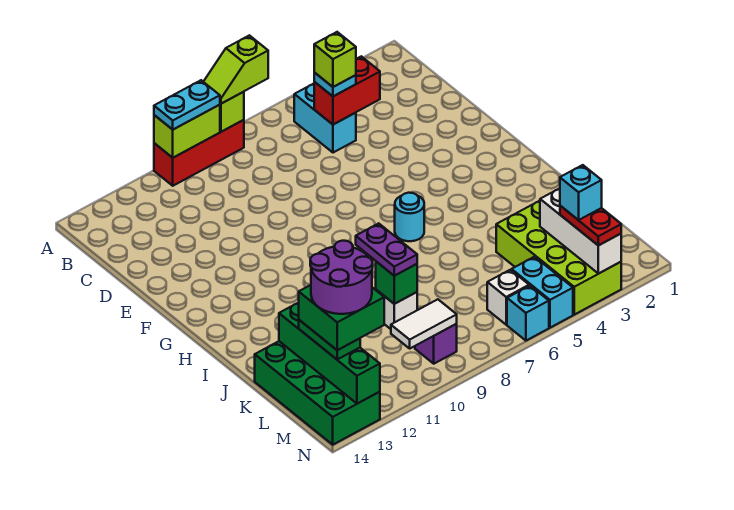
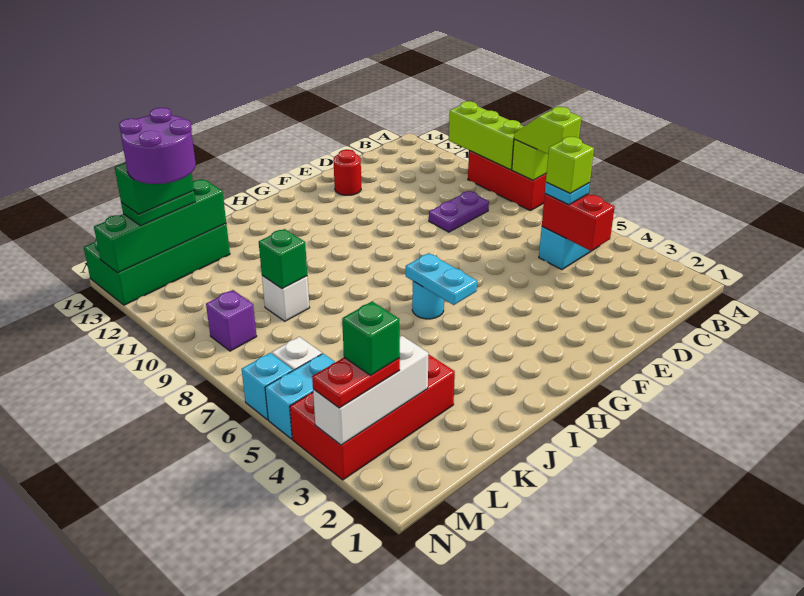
lime brick A9:A10 level 2 -> lime brick A9:A11 level 2
cyan plate A9:A10 level 3 -> cyan plate H5:H6 level 2
none -> red round brick E13 level 1
purple plate J9:K9 level 3 -> purple plate C9:D9 level 1
lime brick K3:N4 level 1 -> red brick K3:N4 level 1
green brick L12:M13 level 4 -> green brick L13:M13 level 4
cyan brick M3 level 4 -> green brick M3 level 4
white tile M9:M10 level 2 -> none

